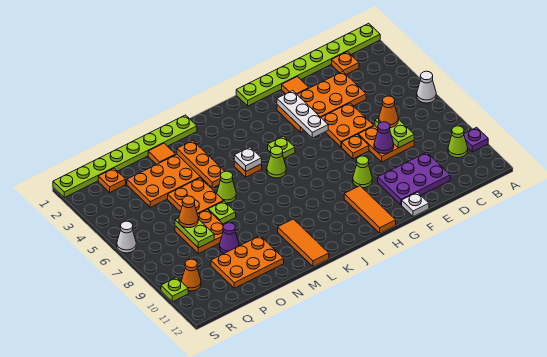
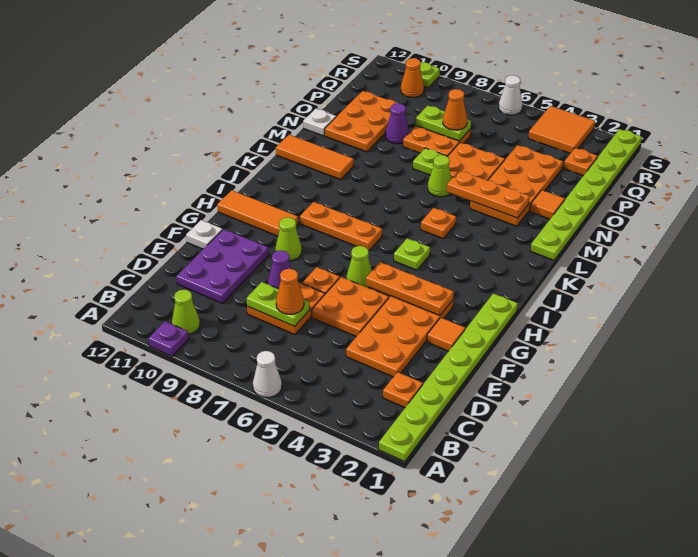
white plate G3:G5 level 2 -> orange plate G3:G5 level 2
none -> orange plate I7:I9 level 1
lime cone J6 level 1 -> lime cone G6 level 1
white plate K5 level 2 -> white plate N12 level 1
none -> orange tile R3:S4 level 1

